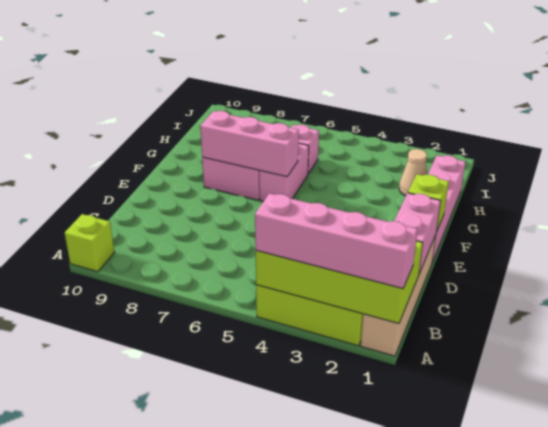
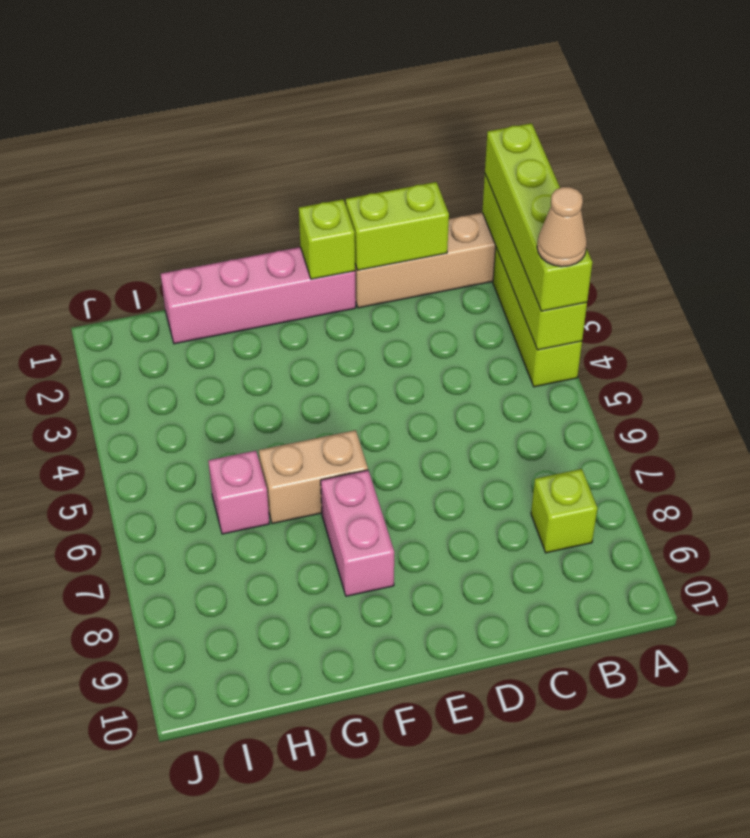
lime brick A1:B4 level 2 -> lime brick A1:A4 level 2
pink brick A1:A4 level 3 -> lime brick A1:A4 level 3
lime brick A10 level 1 -> lime brick B8 level 1
pink brick C1:D1 level 2 -> lime brick C1:D1 level 2
pink brick F6:G6 level 1 -> tan brick F6:G6 level 1
pink brick F6:F8 level 2 -> none
tan cone H2 level 1 -> tan cone A4 level 4

